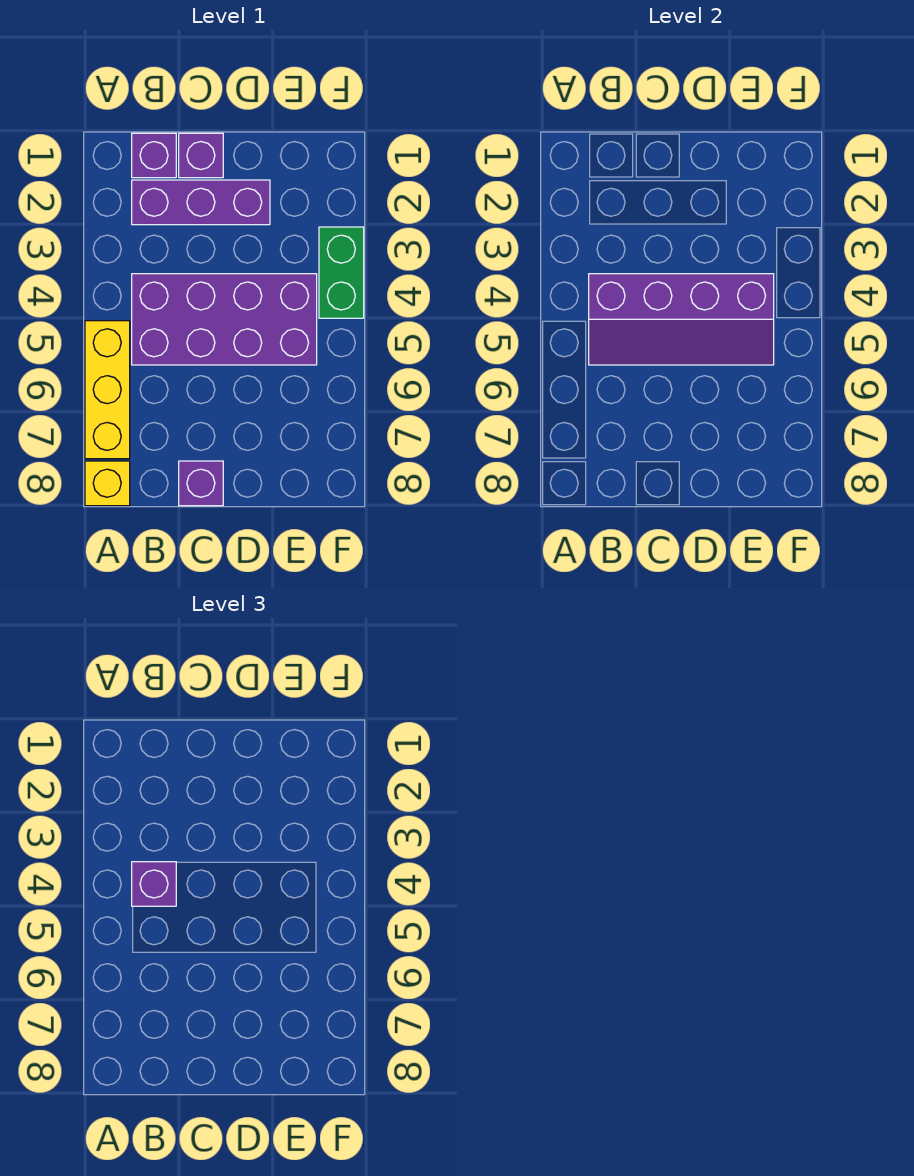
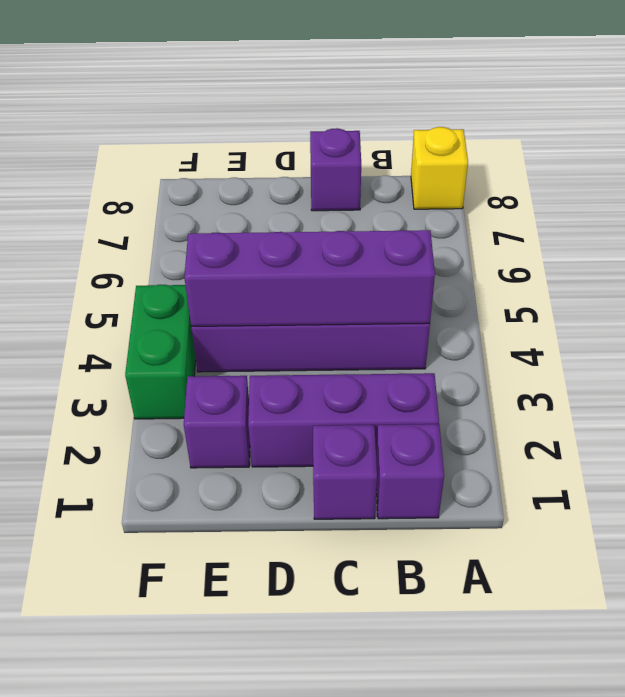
yellow brick A5:A7 level 1 -> none
purple brick B4 level 3 -> purple brick E2 level 1

